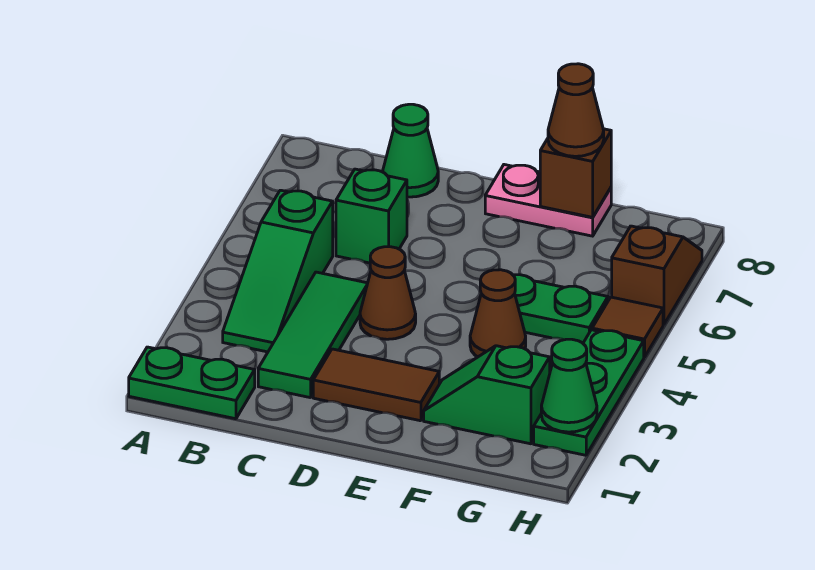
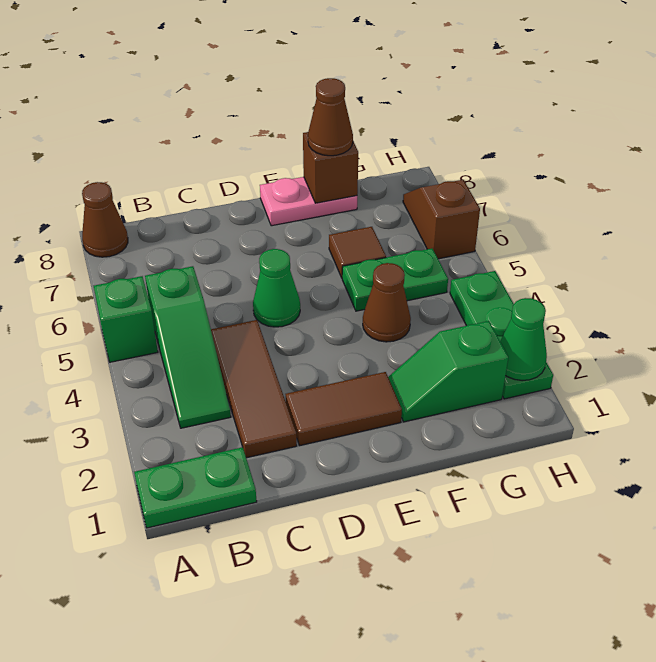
green tile C2:C4 level 1 -> brown tile C2:C4 level 1
green brick C6 level 1 -> green brick A5 level 1
green cone C8 level 1 -> green cone D5 level 1
brown cone D4 level 1 -> brown cone A8 level 1
brown tile H5 level 1 -> brown tile F6 level 1

